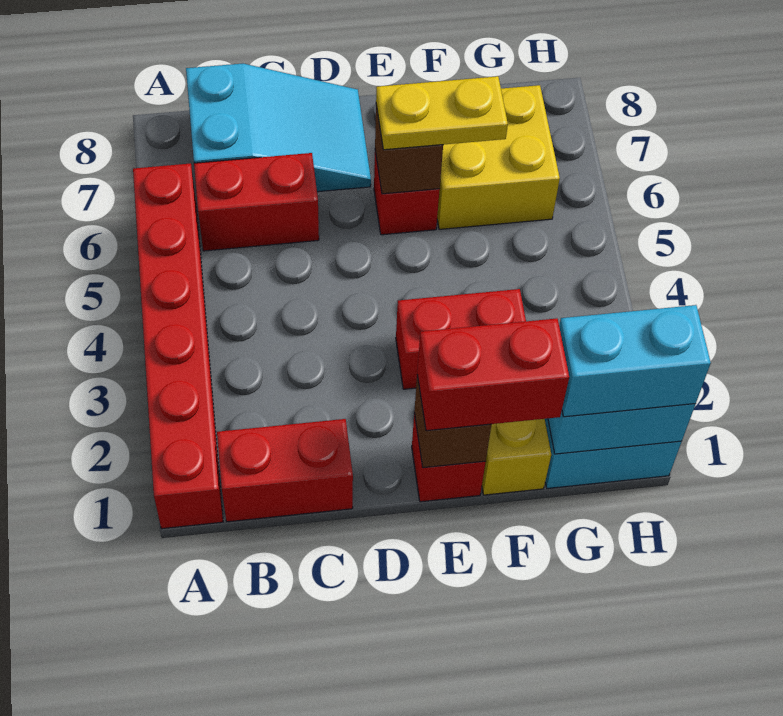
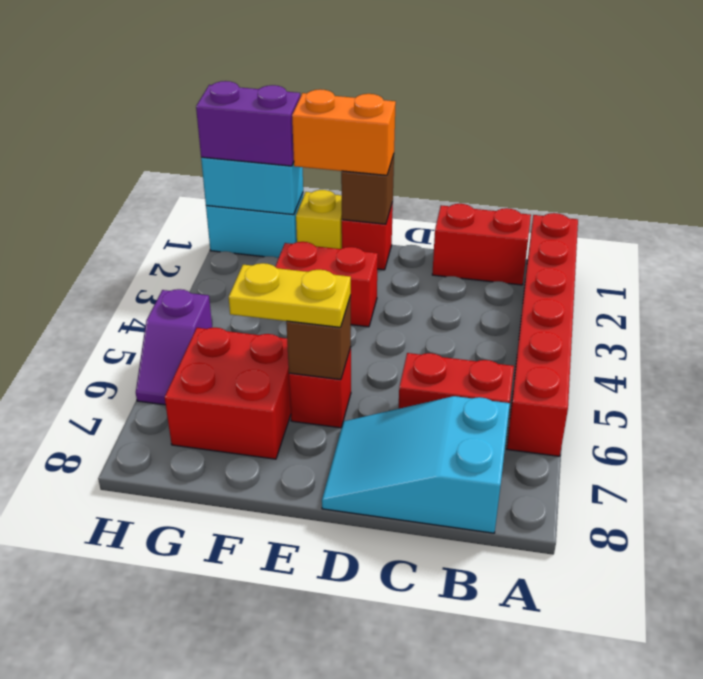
red brick E1:F1 level 3 -> orange brick E1:F1 level 3
yellow brick F6:G7 level 1 -> red brick F6:G7 level 1
cyan brick G1:H1 level 3 -> purple brick G1:H1 level 3
none -> purple slope H5:H6 level 1 top 5

